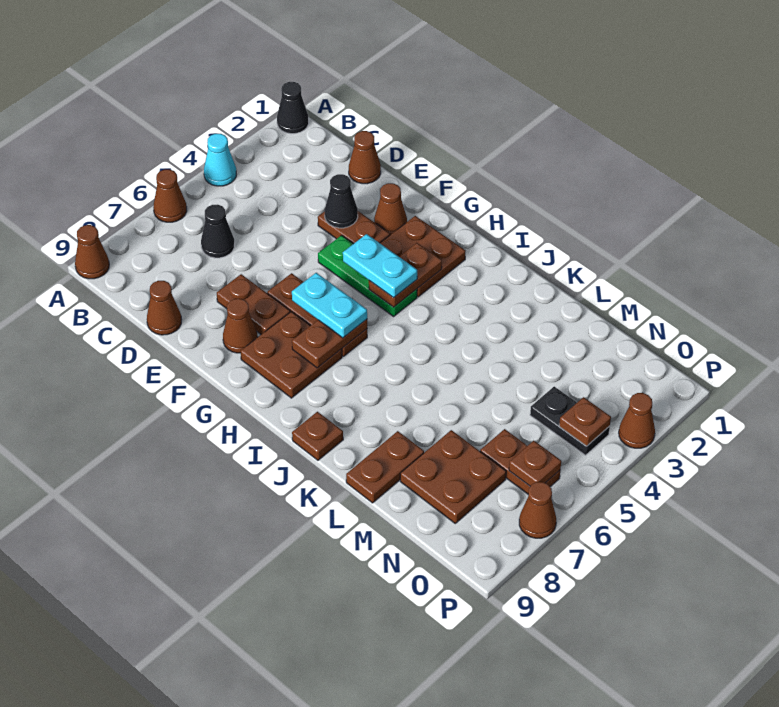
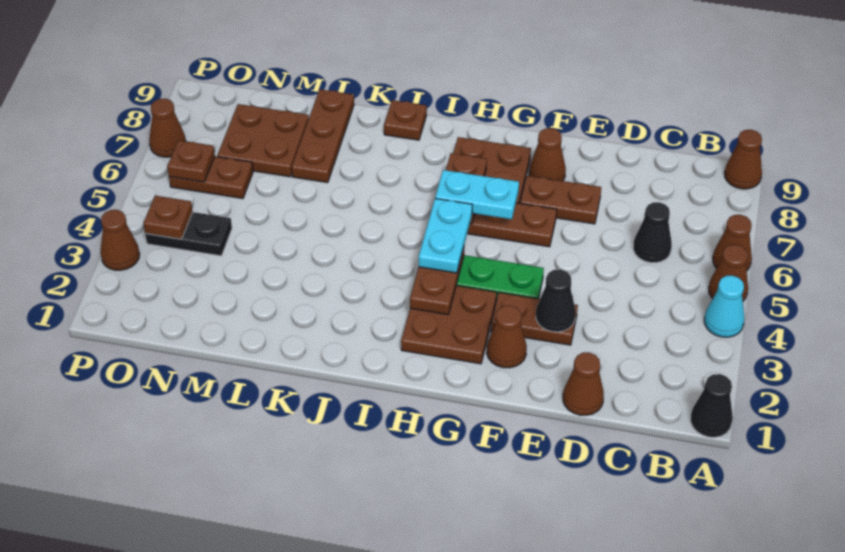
brown cone D9 level 1 -> brown cone A5 level 1
cyan plate G4:H4 level 3 -> cyan plate H4:H5 level 3
brown plate L8:L9 level 1 -> brown plate L7:L9 level 1

